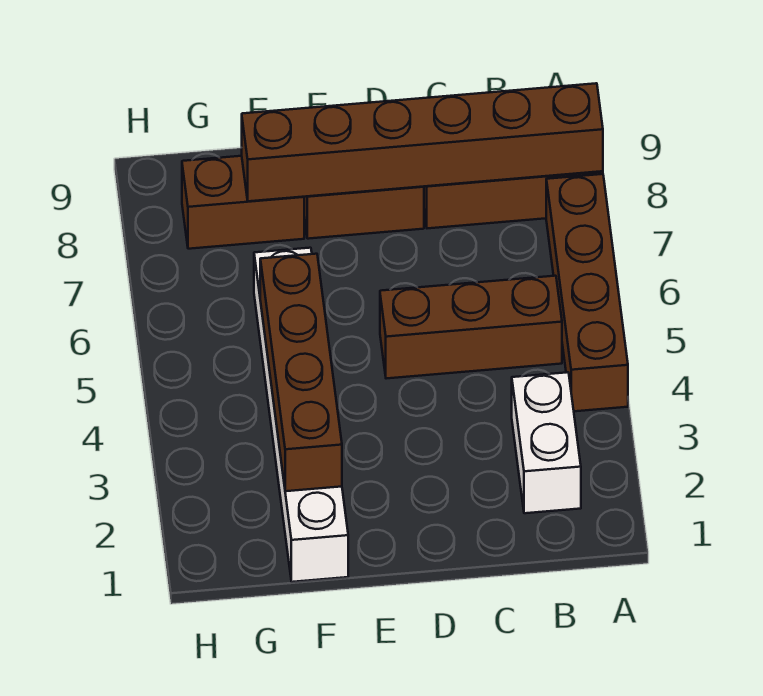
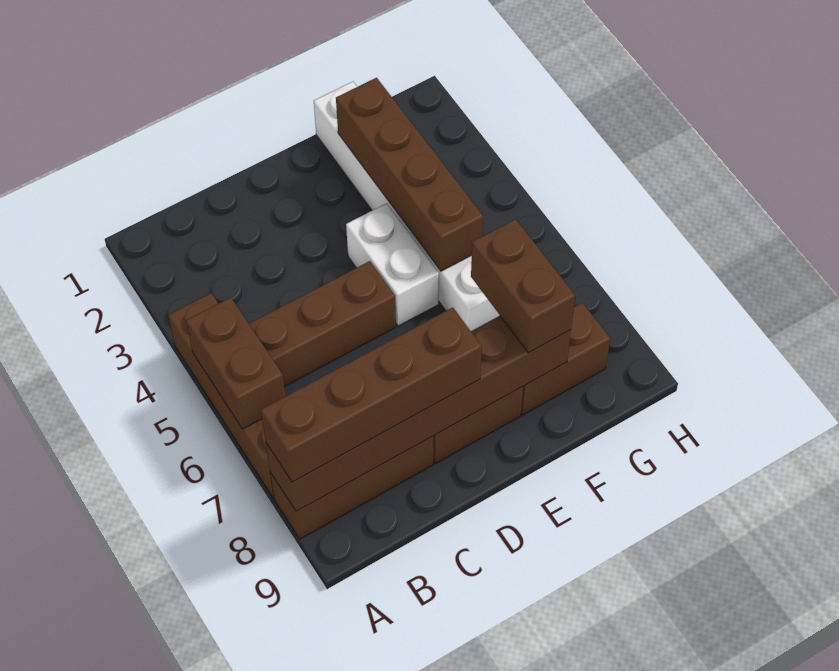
none -> brown brick A5:A6 level 2
none -> brown brick A8:D8 level 3
white brick B2:B3 level 1 -> white brick E4:E5 level 1
none -> brown brick F7:F8 level 3

